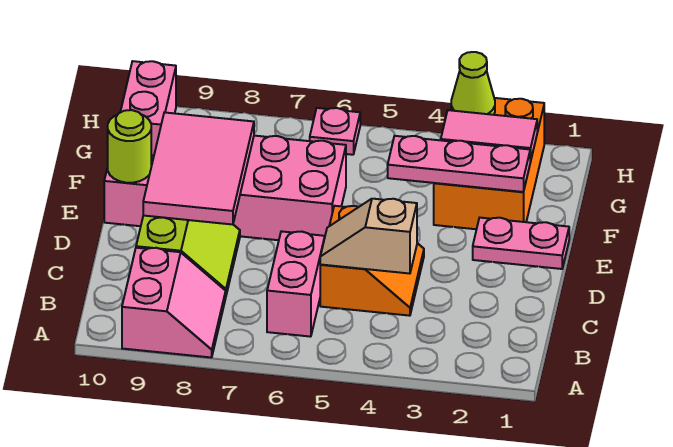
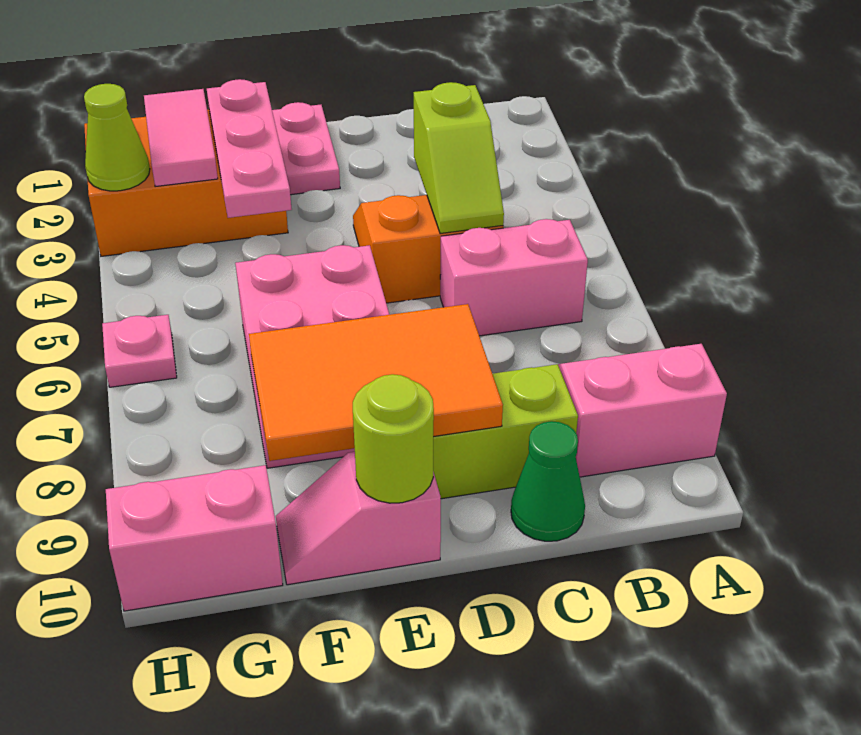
tan slope C4:C5 level 2 top 4 -> lime slope C4:C5 level 2 top 4
none -> green cone C10 level 1
pink tile D8:F9 level 2 -> orange tile D8:F9 level 2

